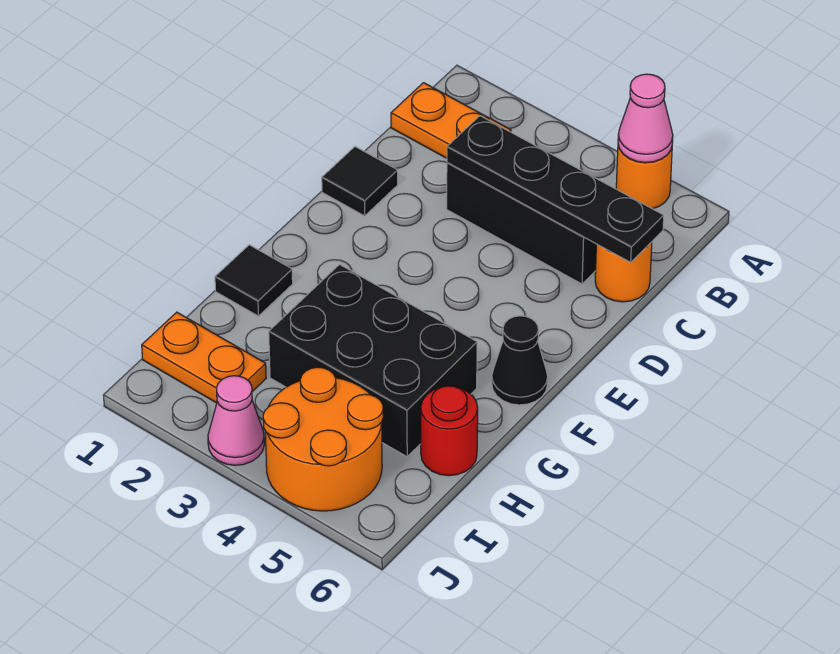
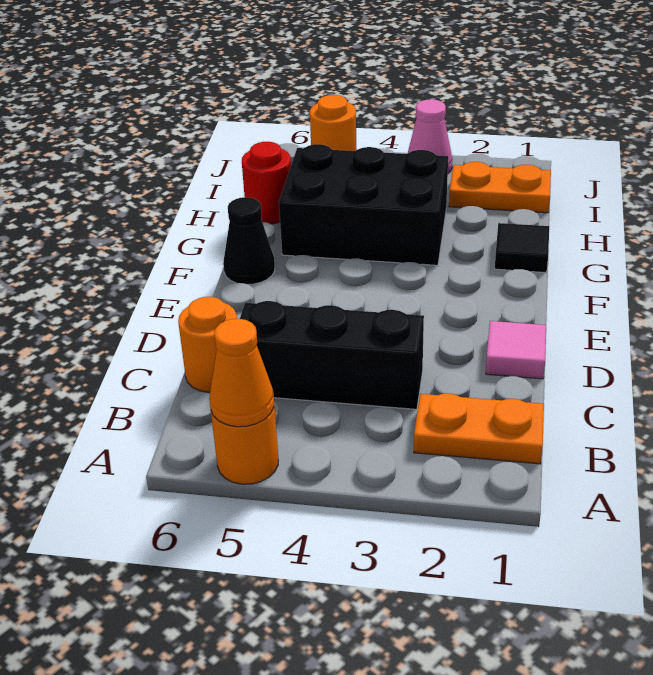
pink cone A5 level 2 -> orange cone A5 level 2
black plate C3:C6 level 2 -> none
black tile D1 level 1 -> pink tile D1 level 1
orange round brick I4:J5 level 1 -> orange round brick J5 level 1

